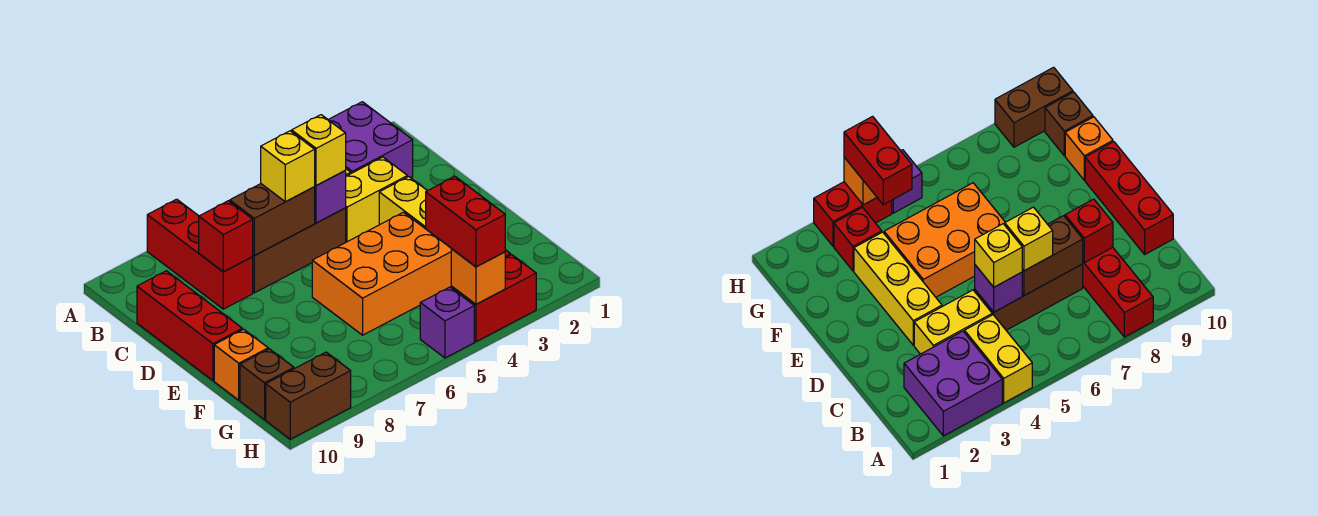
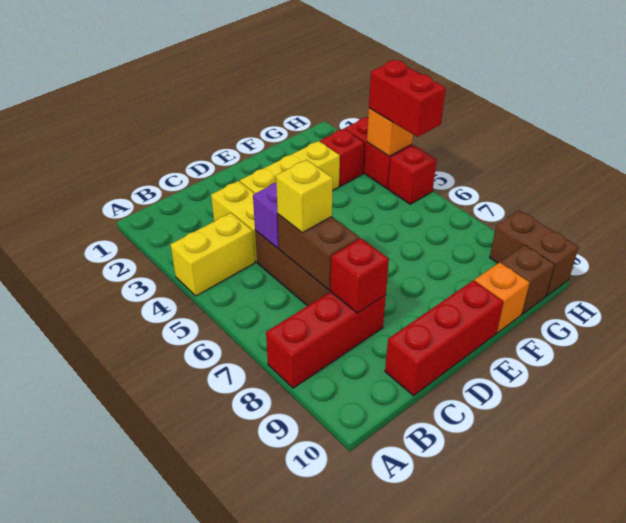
purple brick A2:B3 level 1 -> none
yellow brick C5 level 3 -> none
orange brick E4:F6 level 1 -> none
red brick G4:H4 level 3 -> red brick H4:H5 level 3
purple brick H5 level 1 -> red brick H5 level 1

